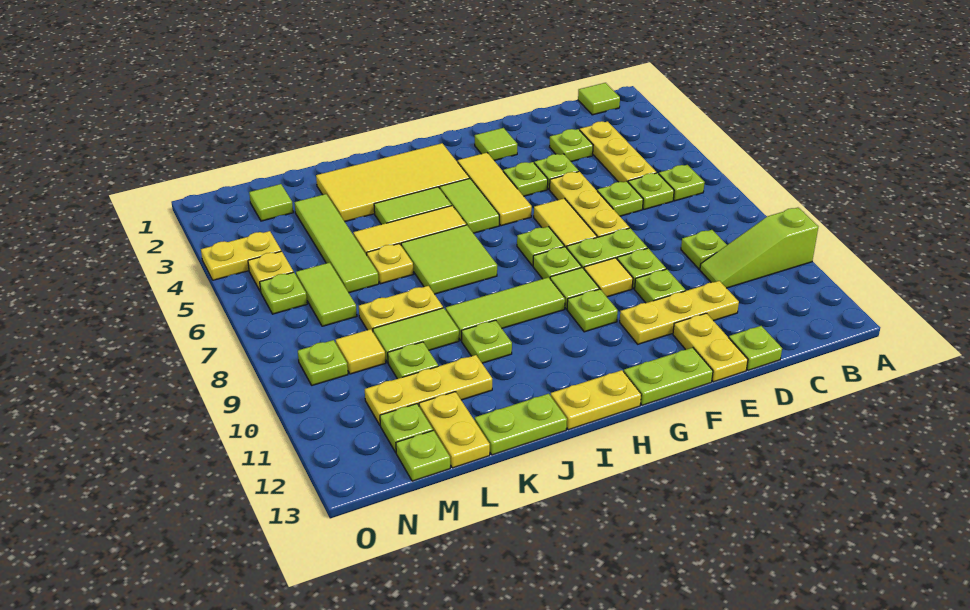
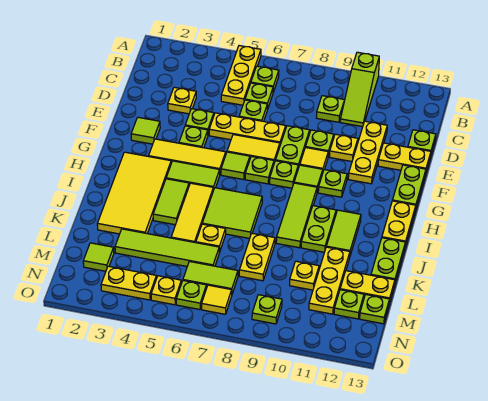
lime tile B1 level 1 -> lime tile G6 level 1
yellow plate C3:C5 level 1 -> yellow plate A5:C5 level 1
lime plate D3 level 1 -> yellow plate D3 level 1
lime plate E10 level 1 -> yellow plate E10 level 1
lime plate J10 level 1 -> lime plate I10:J10 level 1
lime tile K9:L9 level 1 -> lime tile I11:J11 level 1
lime plate L10 level 1 -> yellow plate L10 level 1
yellow tile M9 level 1 -> yellow tile N7 level 1
yellow plate N4:O4 level 1 -> yellow plate N3:N4 level 1

